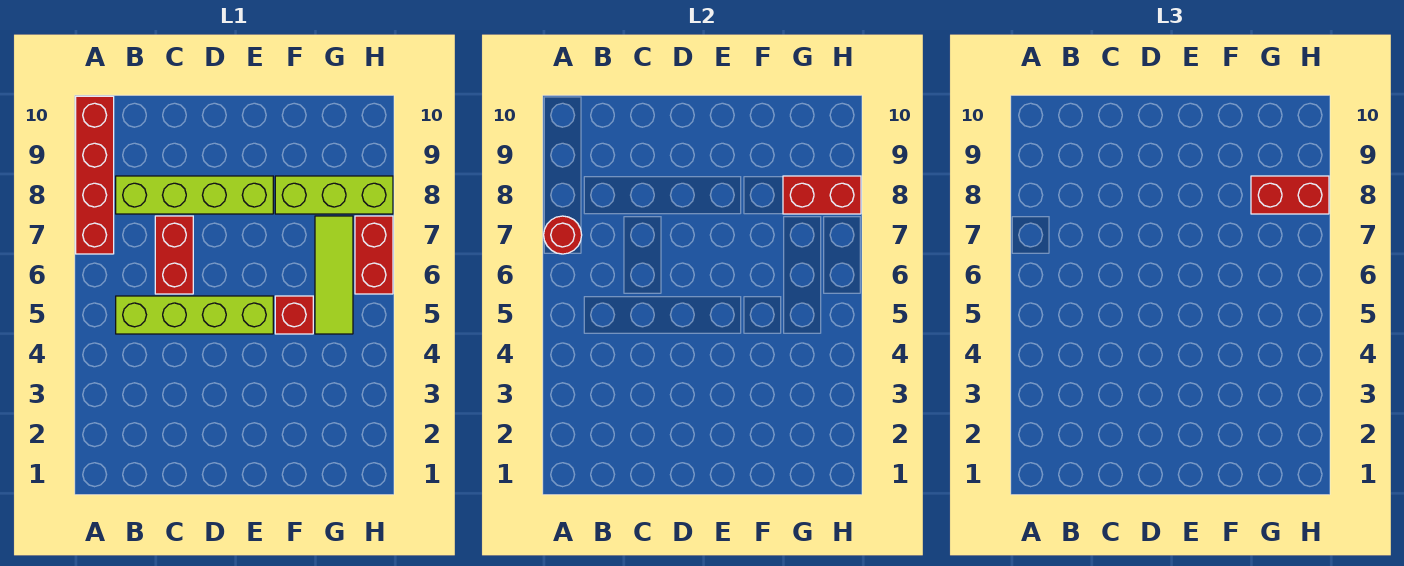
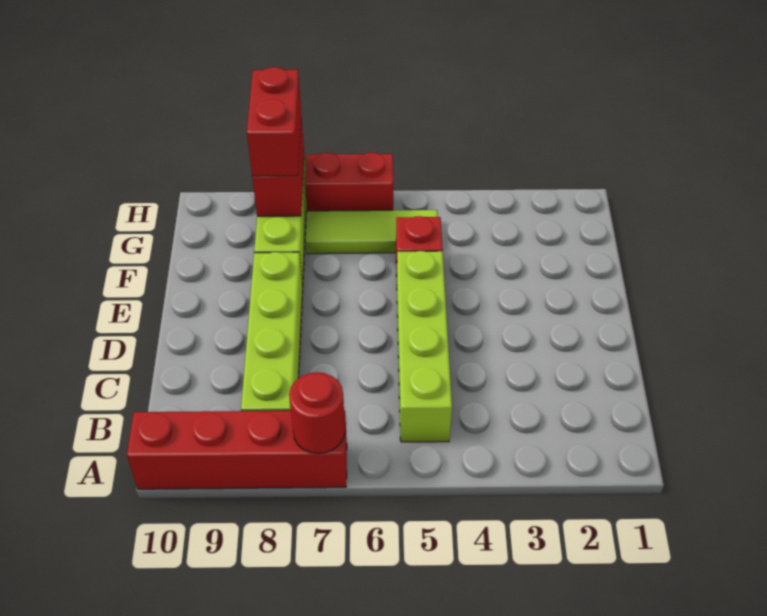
red brick C6:C7 level 1 -> none

